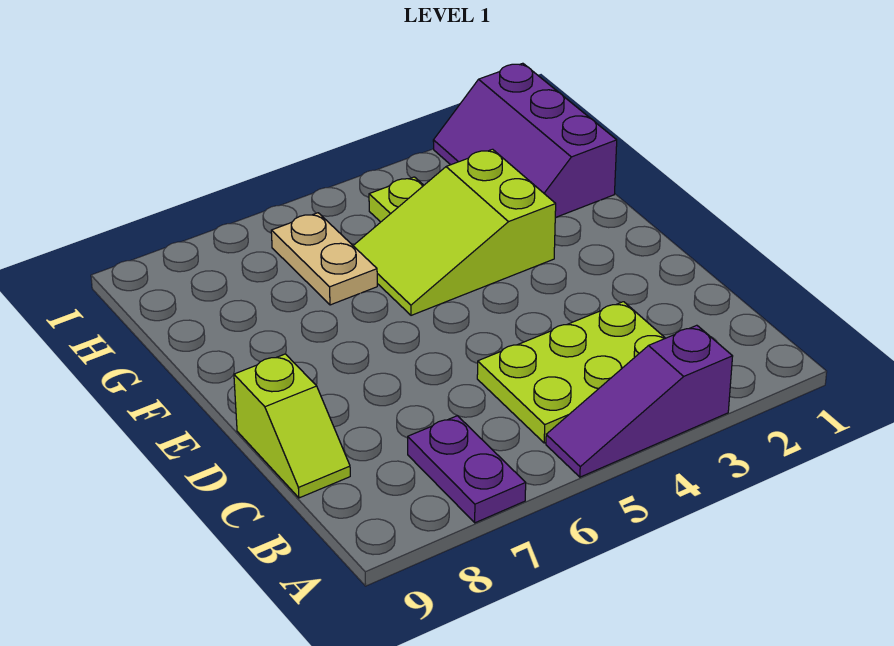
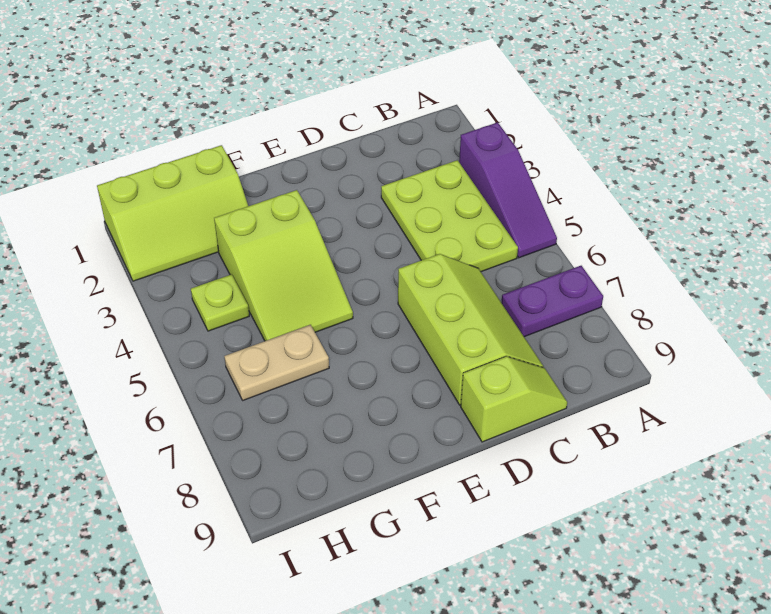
none -> lime slope C6:D8 level 1 top D
purple slope G1:I2 level 1 top 1 -> lime slope G1:I2 level 1 top 1

